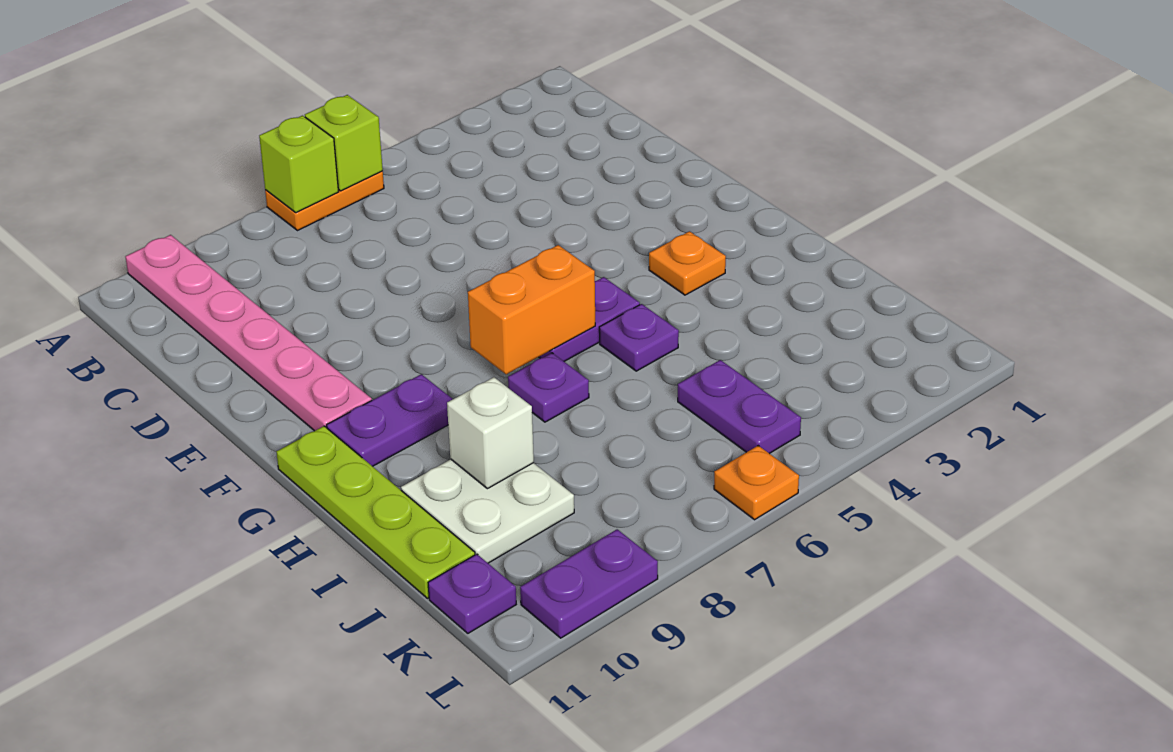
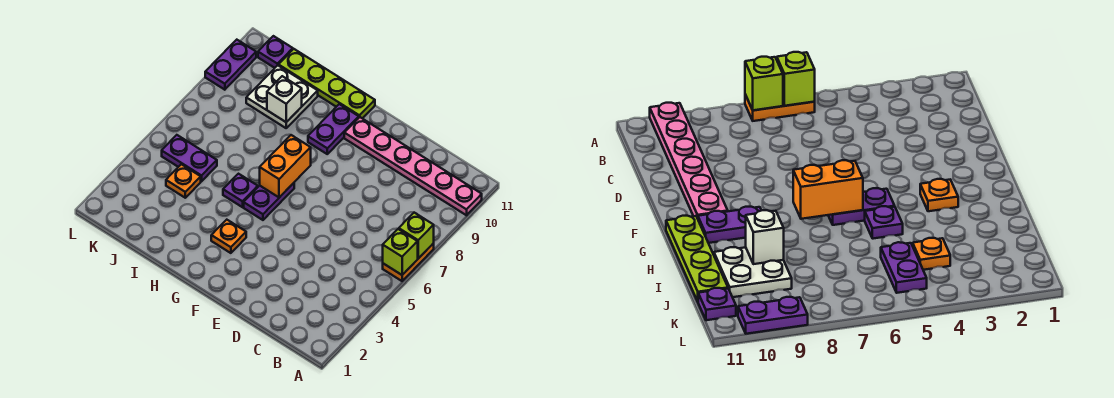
purple plate H7 level 1 -> none
orange plate L6 level 1 -> orange plate J4 level 1

